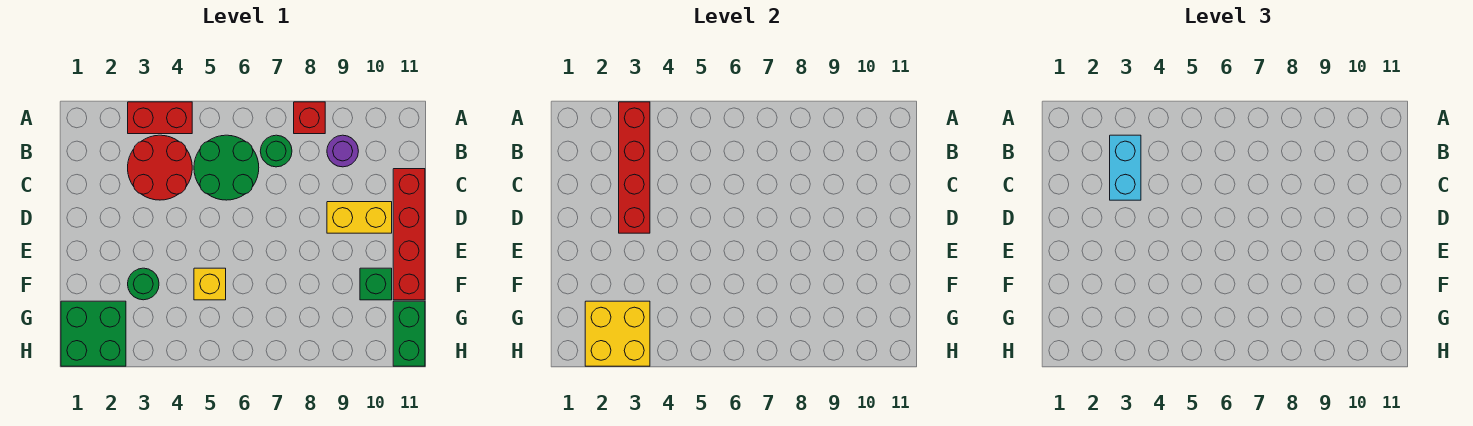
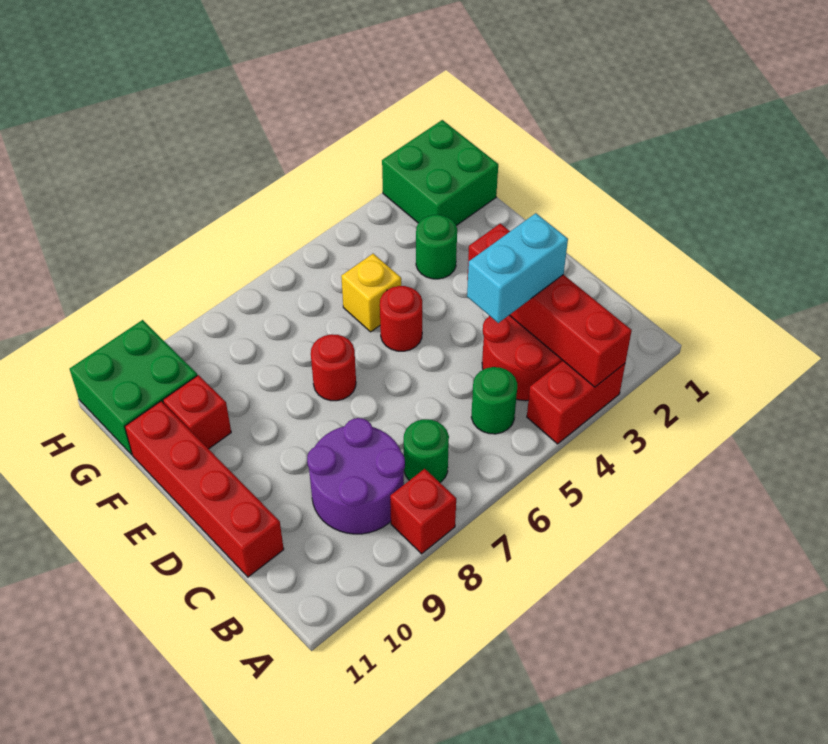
cyan brick B3:C3 level 3 -> cyan brick C3:C4 level 3
green round brick B5:C6 level 1 -> green round brick B5 level 1
purple round brick B9 level 1 -> purple round brick B8:C9 level 1
yellow brick D9:D10 level 1 -> none
none -> red round brick E5 level 1
none -> red round brick E7 level 1
green brick F10 level 1 -> red brick F10 level 1
yellow brick G2:H3 level 2 -> none
green brick G11:H11 level 1 -> green brick G10:H11 level 1

